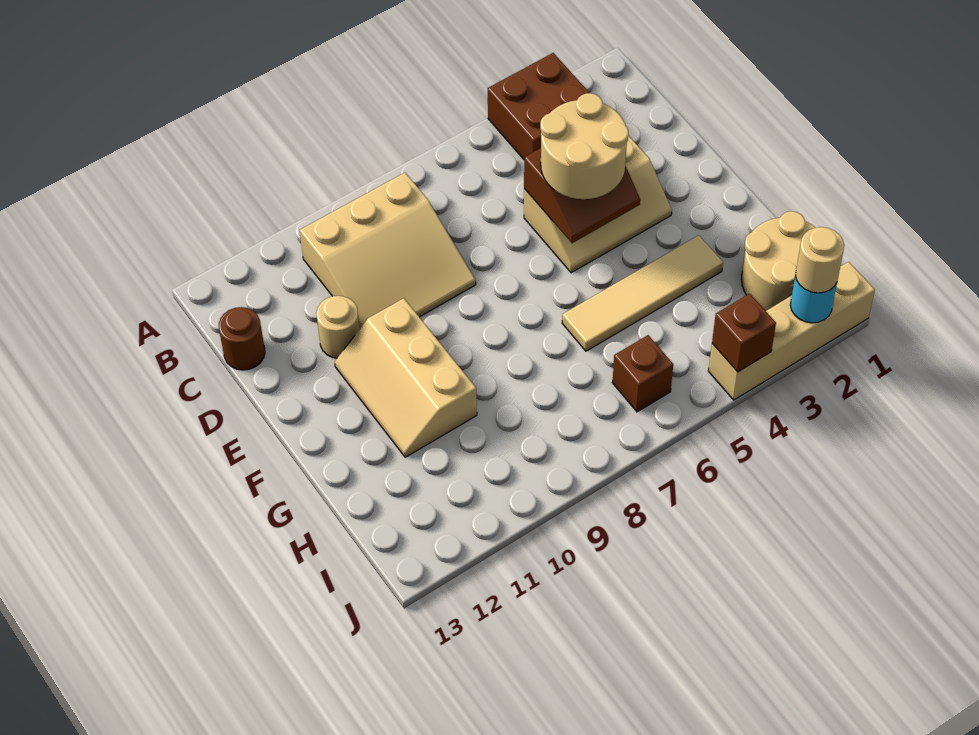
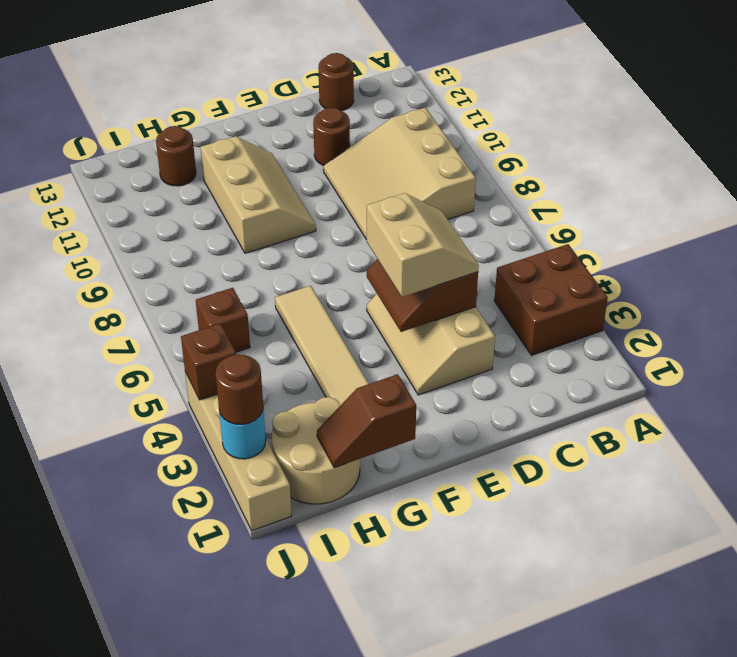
tan round brick D4:E5 level 3 -> tan slope D4:E5 level 3 top E
tan round brick D11 level 1 -> brown round brick D11 level 1
tan slope E10:G11 level 1 top 10 -> tan slope F9:G11 level 1 top G
none -> brown slope G1:H1 level 2 top G
none -> brown round brick H12 level 1
tan round brick J2 level 3 -> brown round brick J2 level 3

